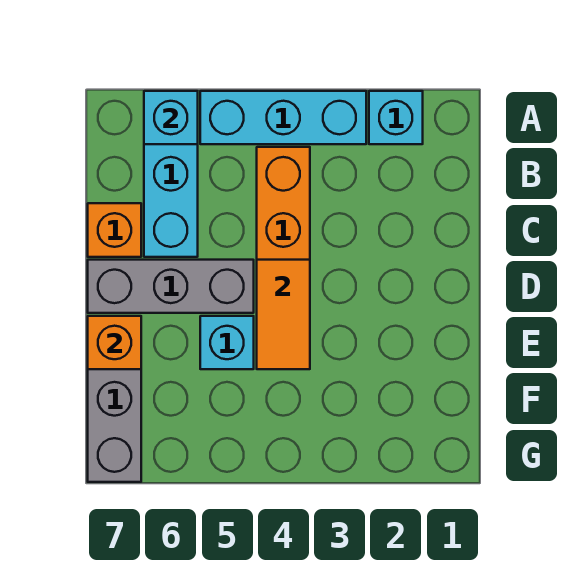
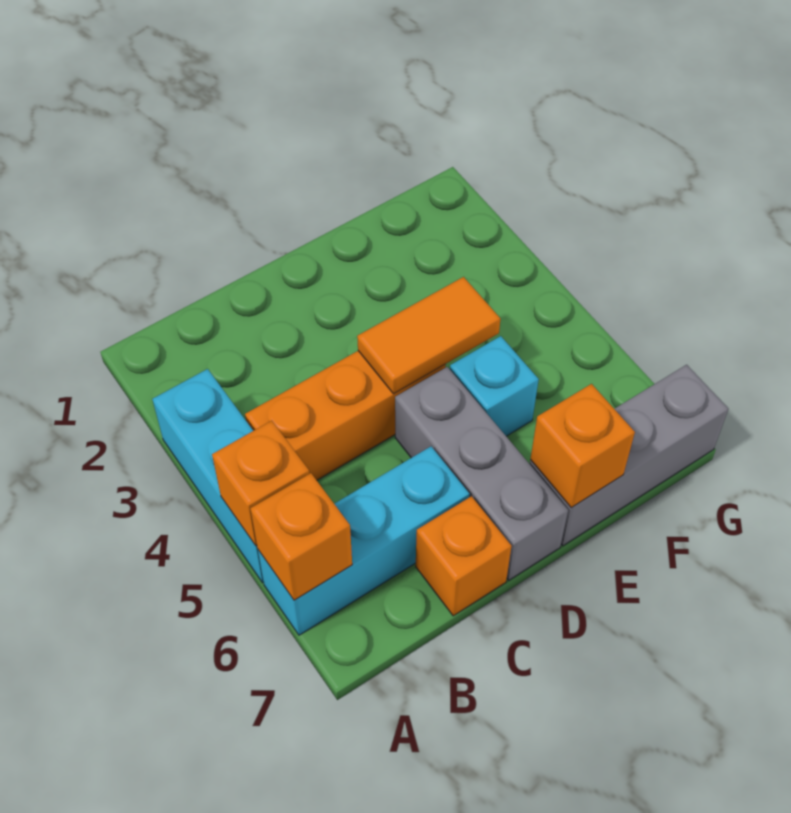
cyan brick A2 level 1 -> none
none -> orange brick A5 level 2
cyan brick A6 level 2 -> orange brick A6 level 2

